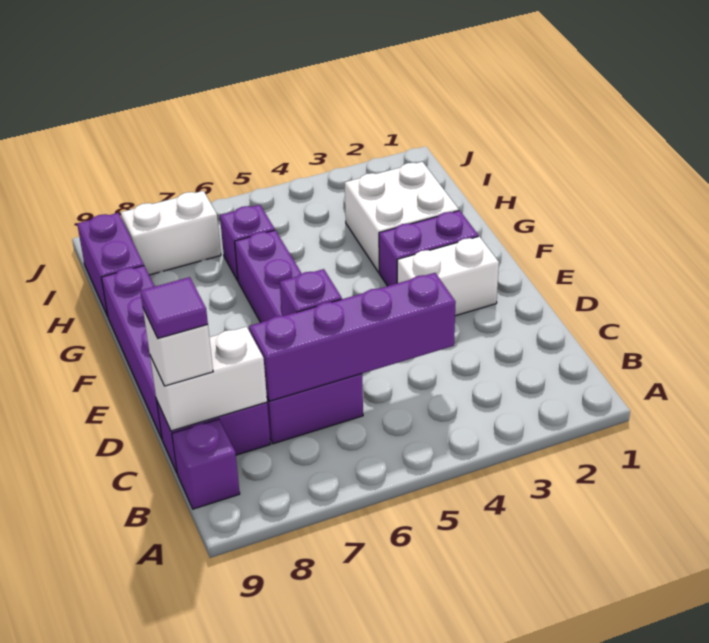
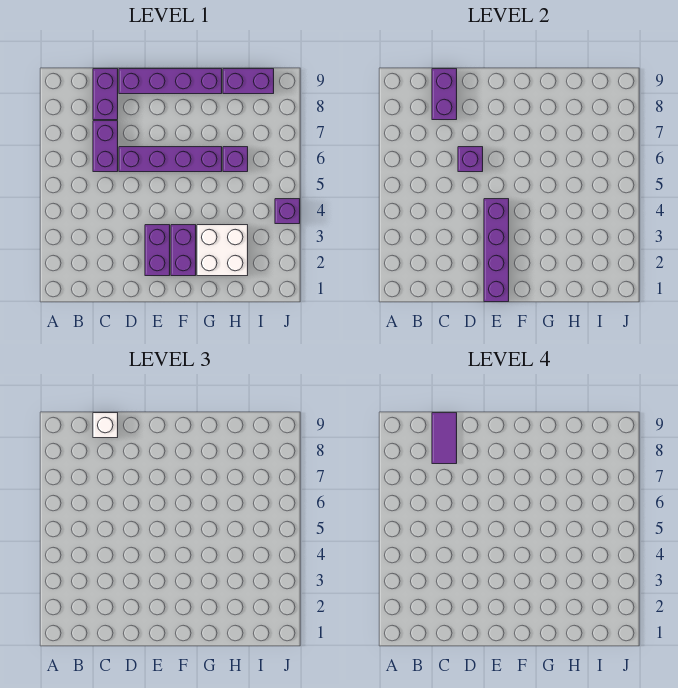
purple brick B9 level 1 -> purple brick J4 level 1
purple brick C4:C7 level 2 -> purple brick E1:E4 level 2
white brick C8:C9 level 2 -> purple brick C8:C9 level 2
purple tile C9 level 4 -> purple tile C8:C9 level 4
white brick E2:E3 level 1 -> purple brick E2:E3 level 1
white brick I7:I8 level 1 -> none

